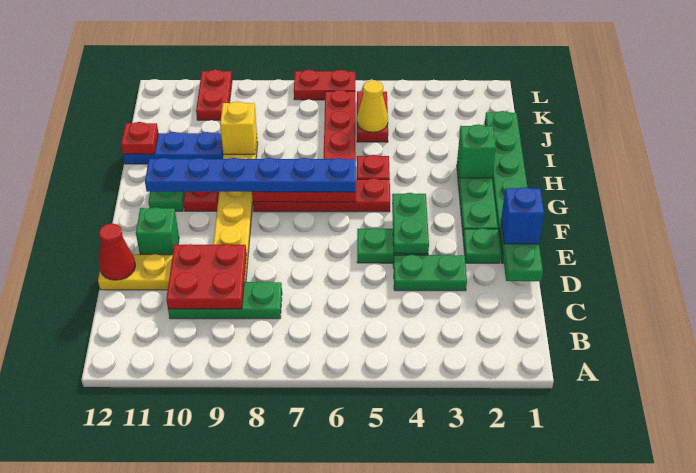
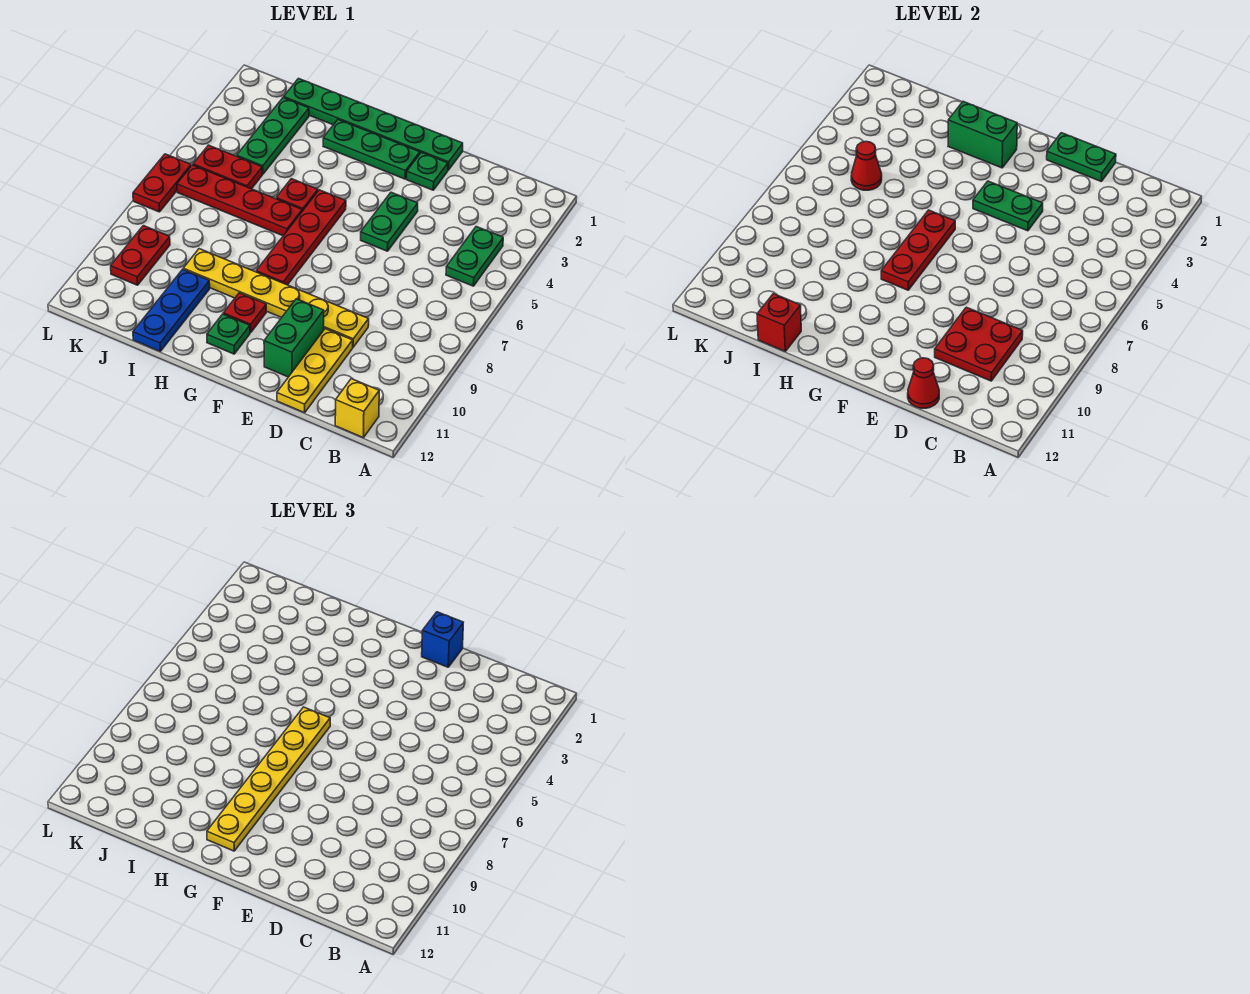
green plate C8:C10 level 1 -> green plate J2:J4 level 1
green plate D3:D4 level 1 -> green plate B4:B5 level 1
green brick E11 level 1 -> green brick E10:E11 level 1
blue plate G6:G11 level 3 -> yellow plate G6:G11 level 3
green brick H2 level 2 -> green brick G2:H2 level 2
yellow brick I9 level 2 -> yellow brick B12 level 1
red plate I12 level 2 -> red brick I12 level 2
yellow cone J5 level 2 -> red cone J5 level 2
red plate K10:L10 level 1 -> red plate K9:K10 level 1

